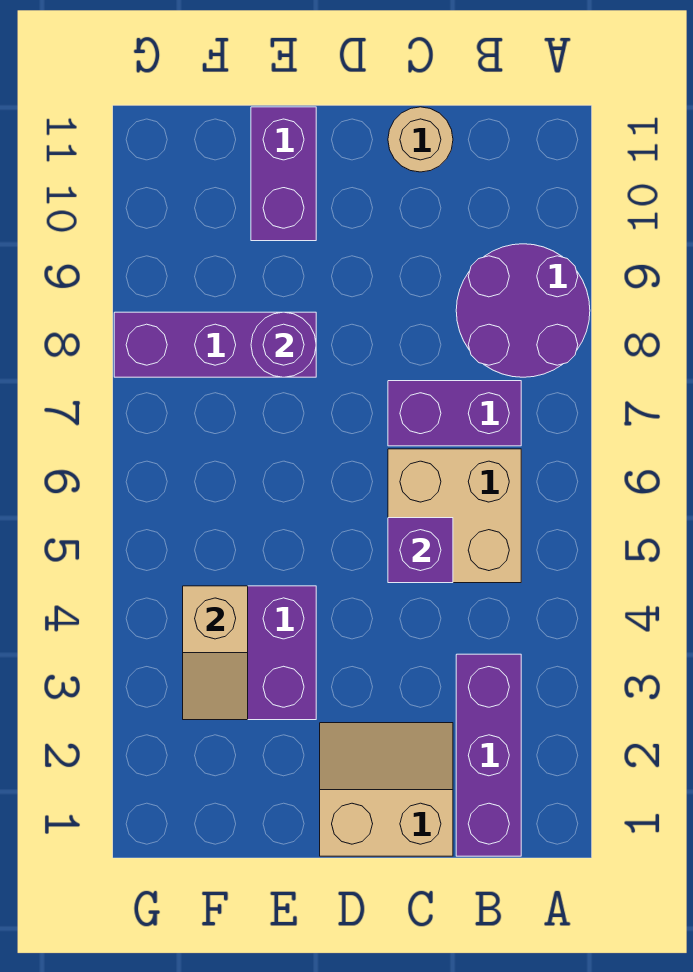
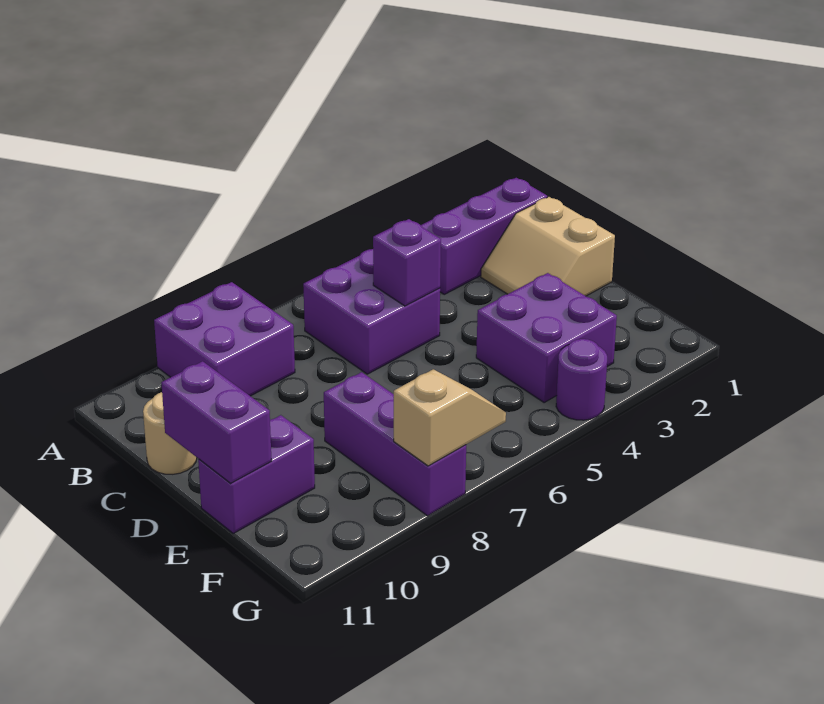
purple round brick A8:B9 level 1 -> purple brick A8:B9 level 1
tan brick B5:C6 level 1 -> purple brick B5:C6 level 1
purple brick B7:C7 level 1 -> purple brick D11:E11 level 2
purple round brick E8 level 2 -> purple round brick G4 level 1
tan slope F3:F4 level 2 top 4 -> tan slope G7:G8 level 2 top 8

